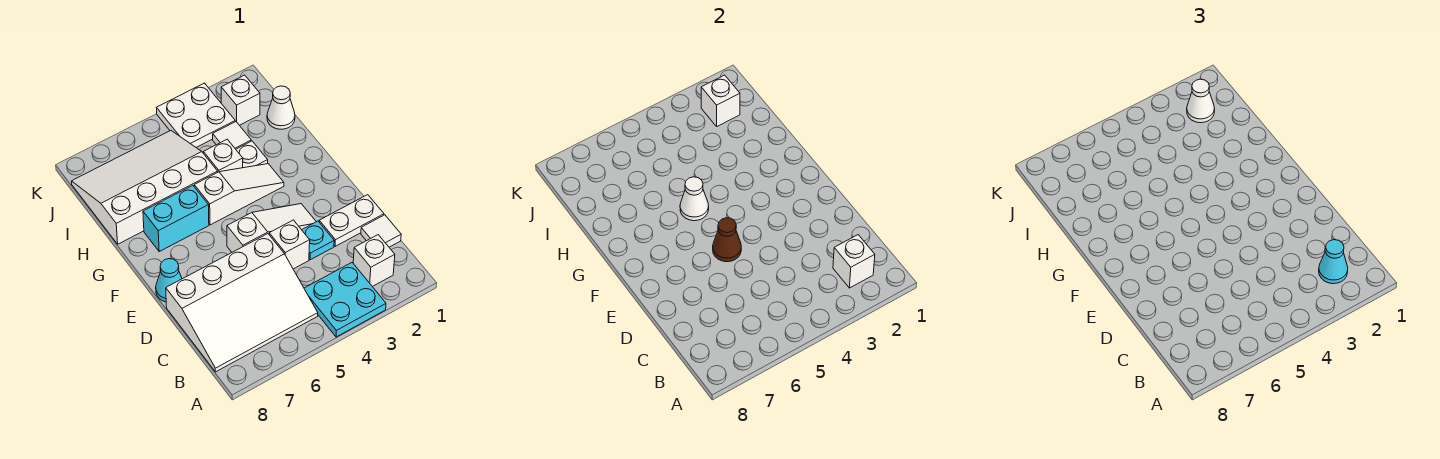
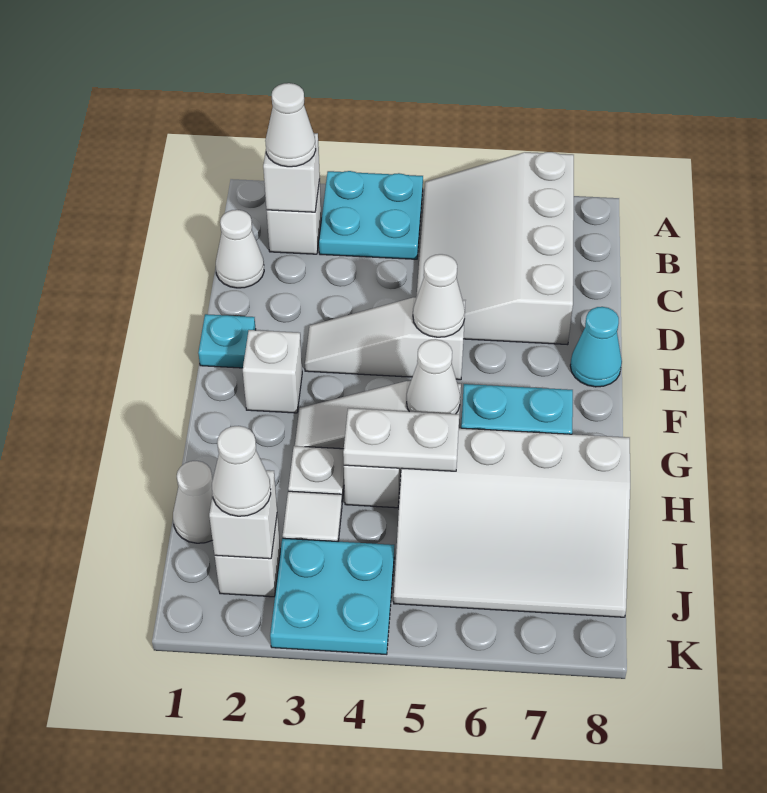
cyan cone B2 level 3 -> white cone B2 level 3
white slope B5:D8 level 1 top D -> white slope A5:D7 level 1 top 7
white tile C1 level 1 -> white cone C1 level 1
white plate D1:D2 level 1 -> white plate H4:H5 level 2
cyan plate D3 level 1 -> cyan plate E1 level 1
white brick D4 level 1 -> white brick F2 level 1
brown cone E5 level 2 -> white cone E5 level 2
white plate J3:K4 level 1 -> cyan plate J3:K4 level 1

